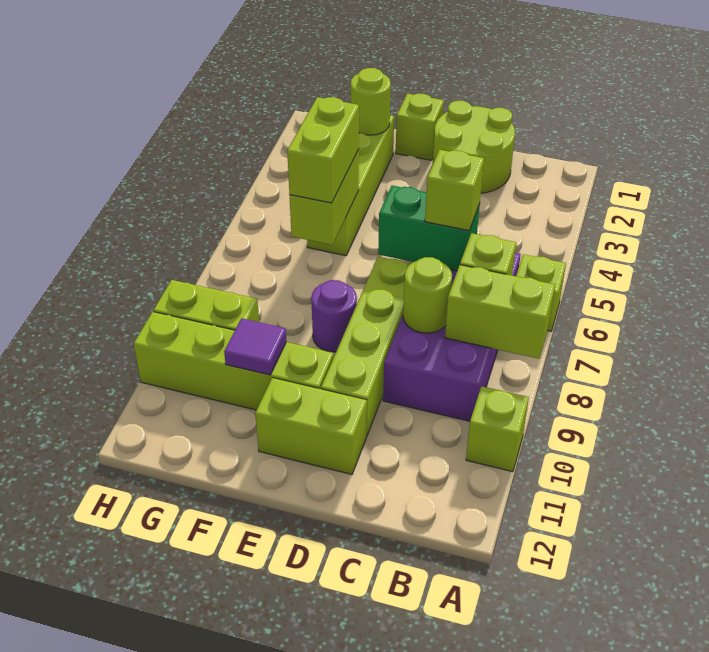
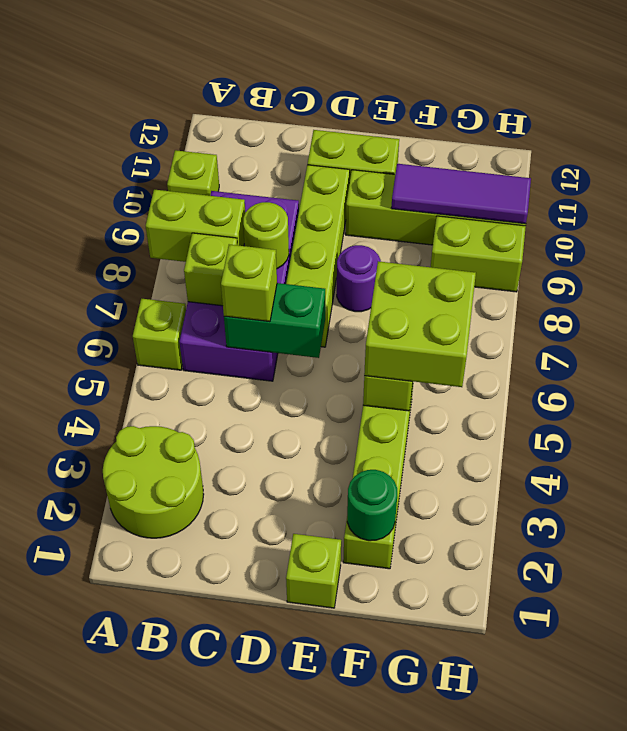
lime round brick C1:D2 level 1 -> lime round brick A2:B3 level 1
lime round brick F2 level 2 -> green round brick F2 level 2
lime brick F5:F6 level 3 -> lime brick F5:G6 level 3
purple tile F10 level 2 -> purple tile F10:H10 level 2

